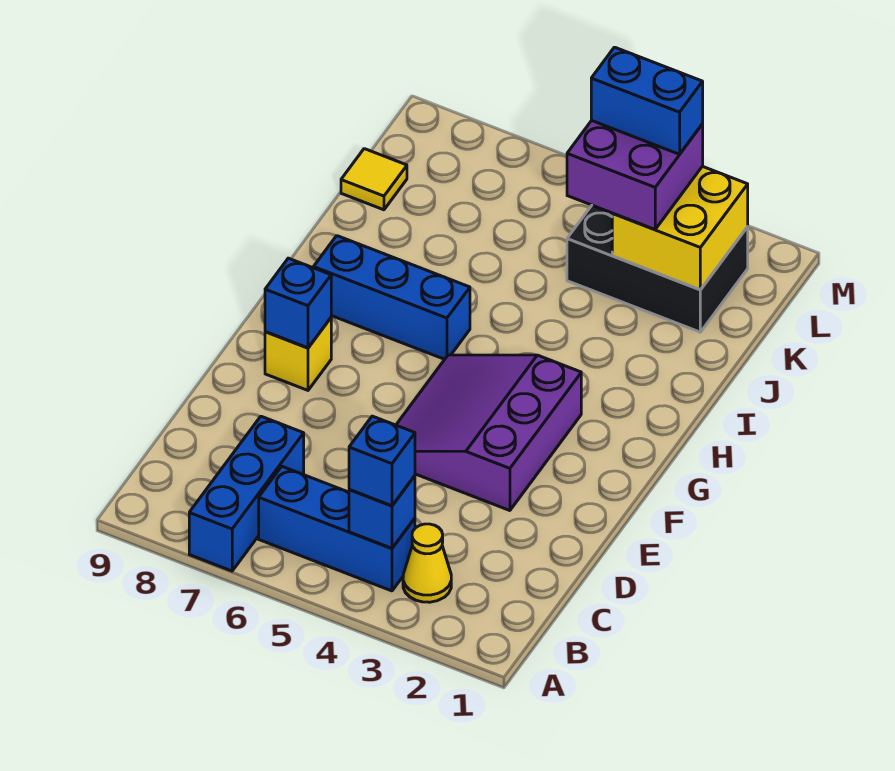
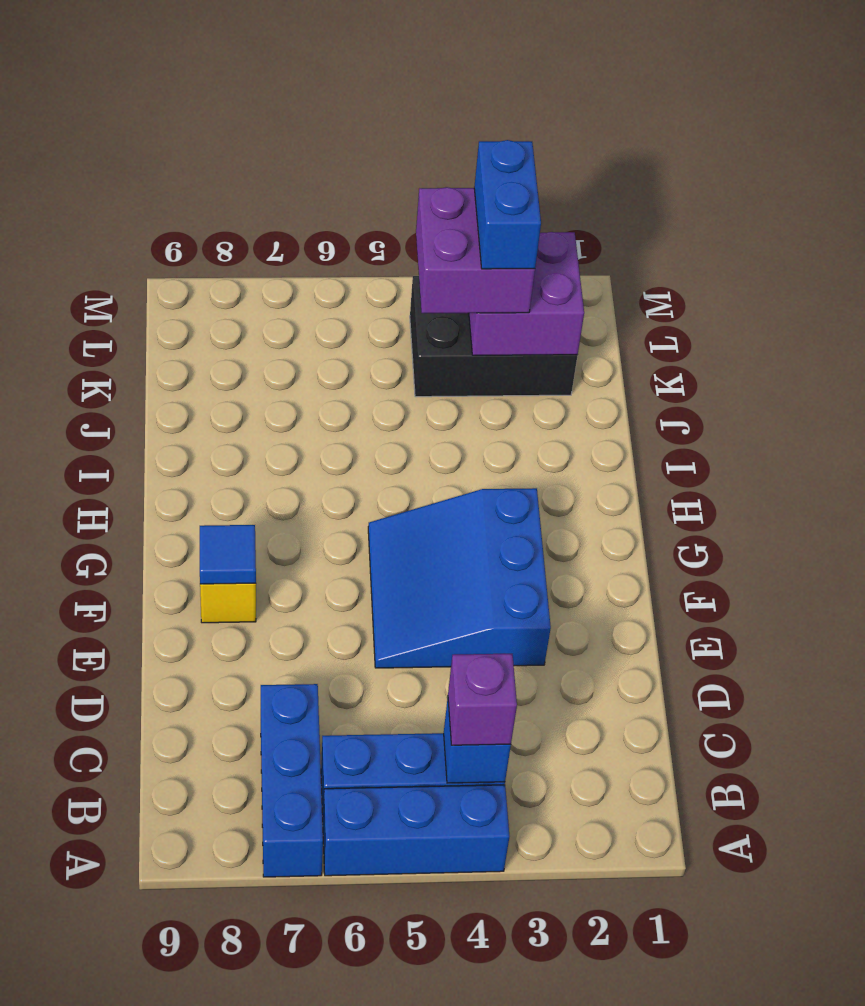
yellow cone B3 level 1 -> none
blue brick B4 level 3 -> purple brick B4 level 3
purple slope E3:G5 level 1 top 3 -> blue slope E3:G5 level 1 top 3
blue brick F8 level 2 -> blue tile F8 level 2
blue brick H6:H8 level 1 -> blue brick A4:A6 level 1
yellow brick K2:L3 level 2 -> purple brick K2:L3 level 2
yellow tile K9 level 1 -> none
blue brick L3:L4 level 4 -> blue brick K3:L3 level 4

